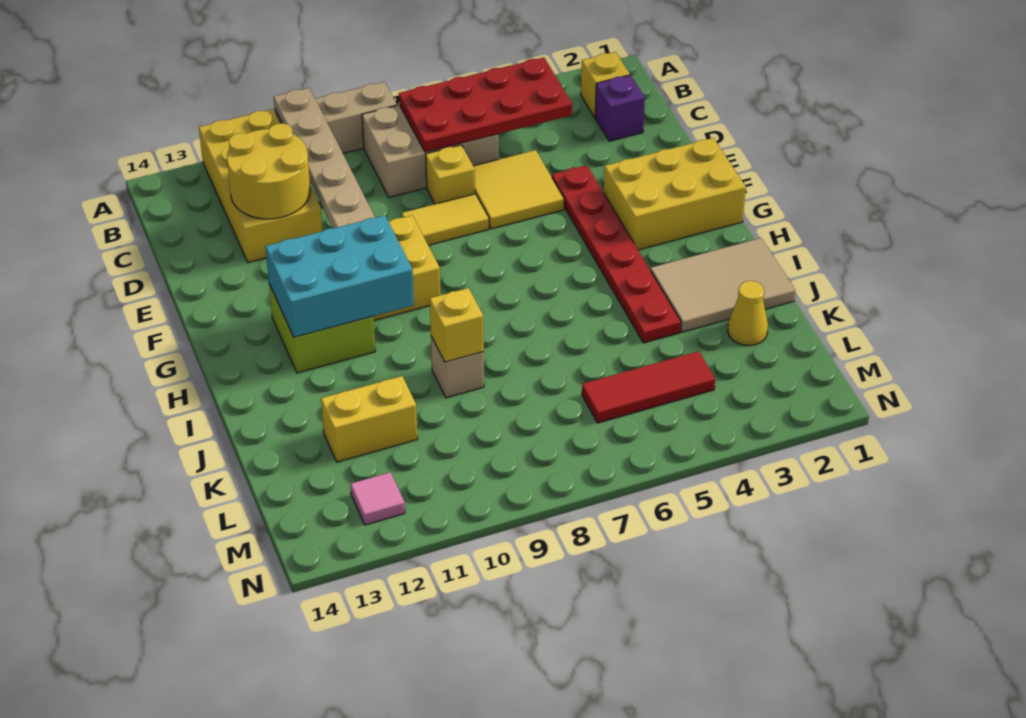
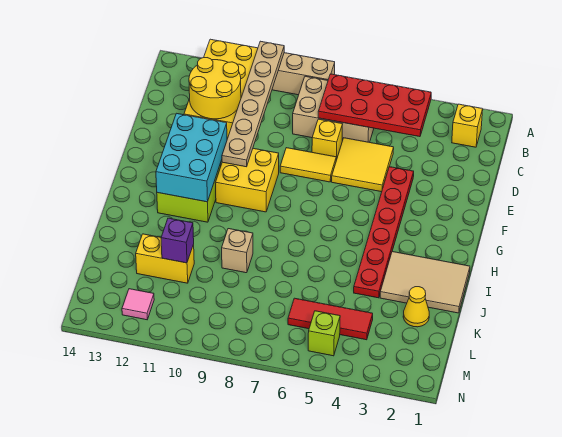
purple brick C2 level 1 -> purple brick K11 level 2
yellow brick F1:G3 level 1 -> none
cyan brick G10:H12 level 2 -> cyan brick F11:H12 level 2
yellow brick J9 level 2 -> none
none -> lime brick M5 level 1

